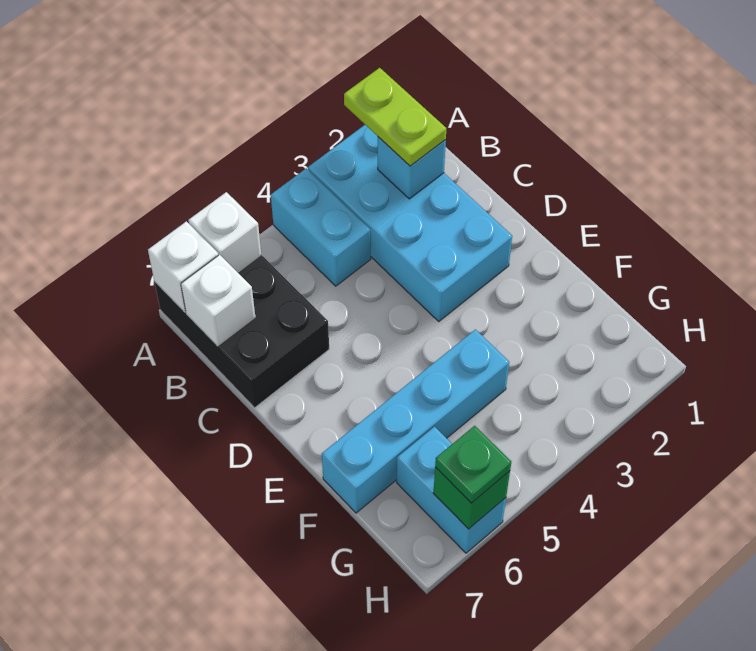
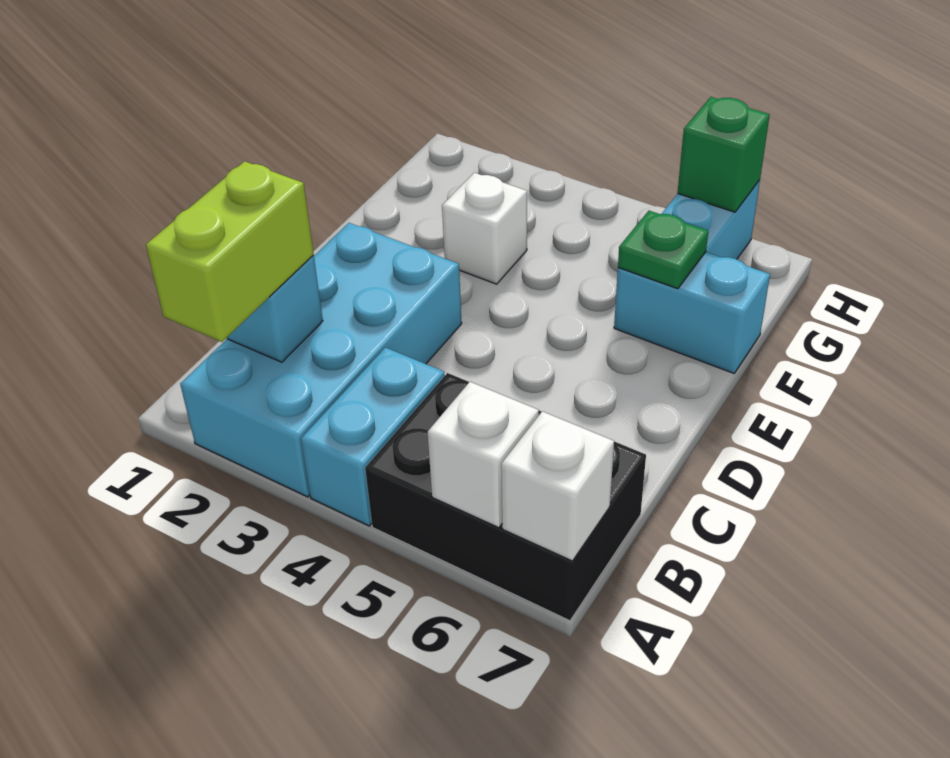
lime plate A2:B2 level 3 -> lime brick A2:B2 level 3
black brick A6:C7 level 1 -> black brick A5:B7 level 1
white brick B7 level 2 -> white brick F3 level 1
cyan brick F4:F7 level 1 -> cyan brick F6:F7 level 1
green plate H6 level 3 -> green plate F6 level 2

